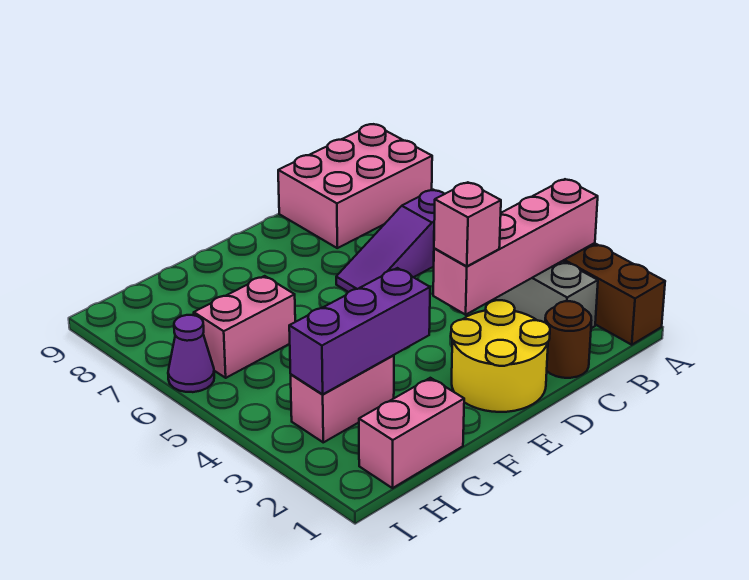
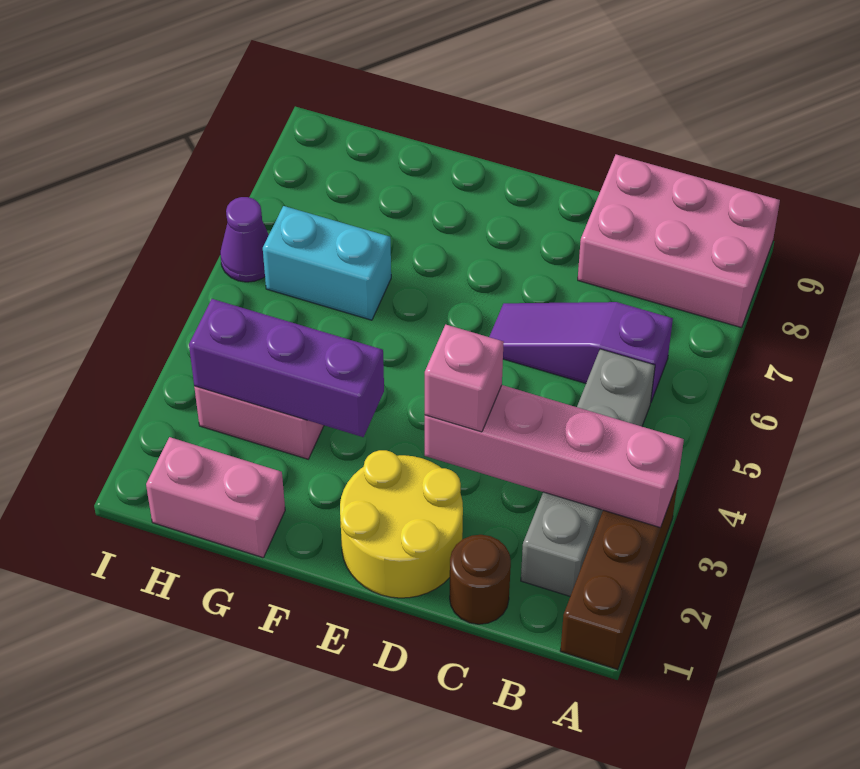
pink brick G6:H6 level 1 -> cyan brick G6:H6 level 1

